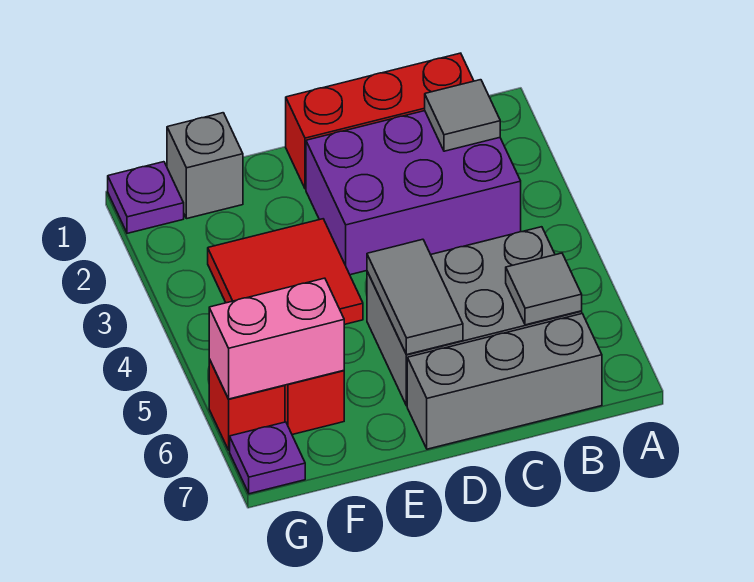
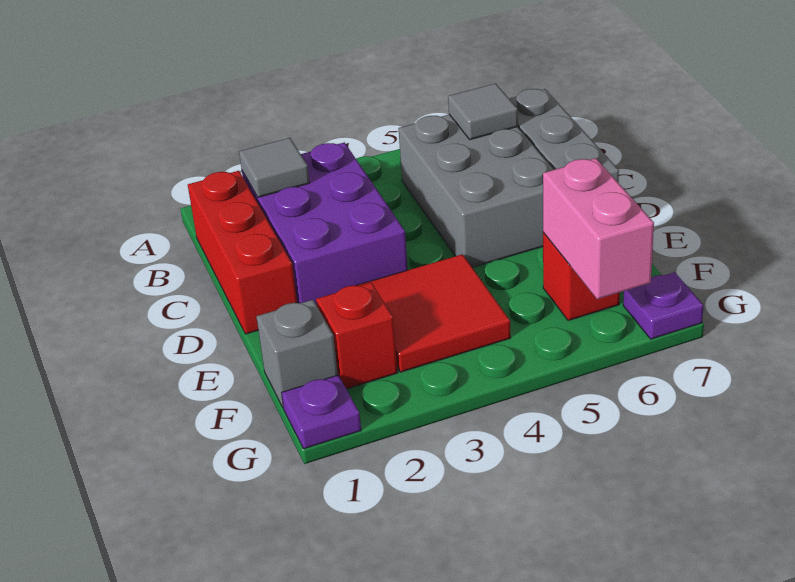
grey tile D5:D6 level 2 -> none
red brick G6 level 1 -> red brick F2 level 1

